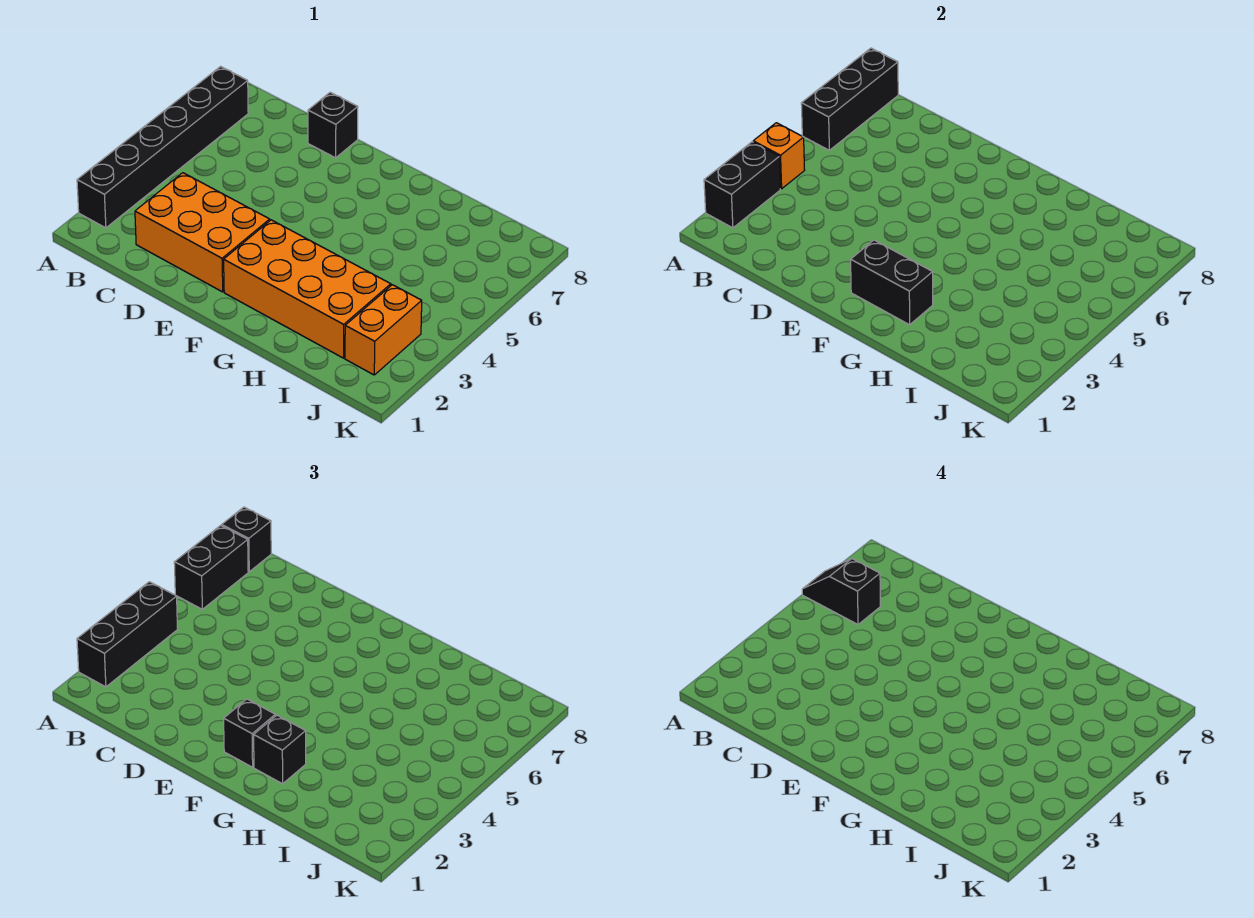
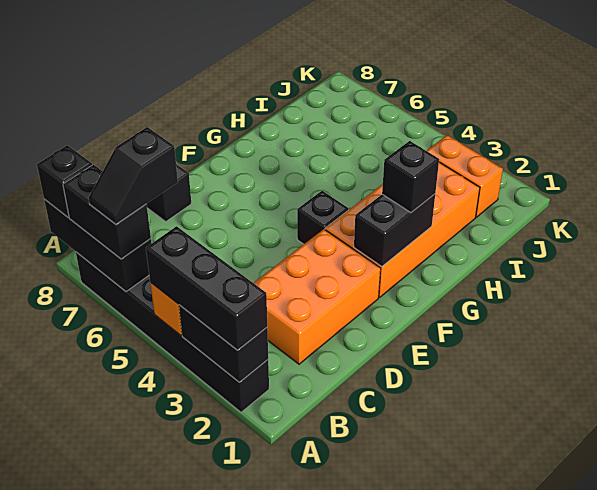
black brick F2 level 3 -> black brick F4 level 1

